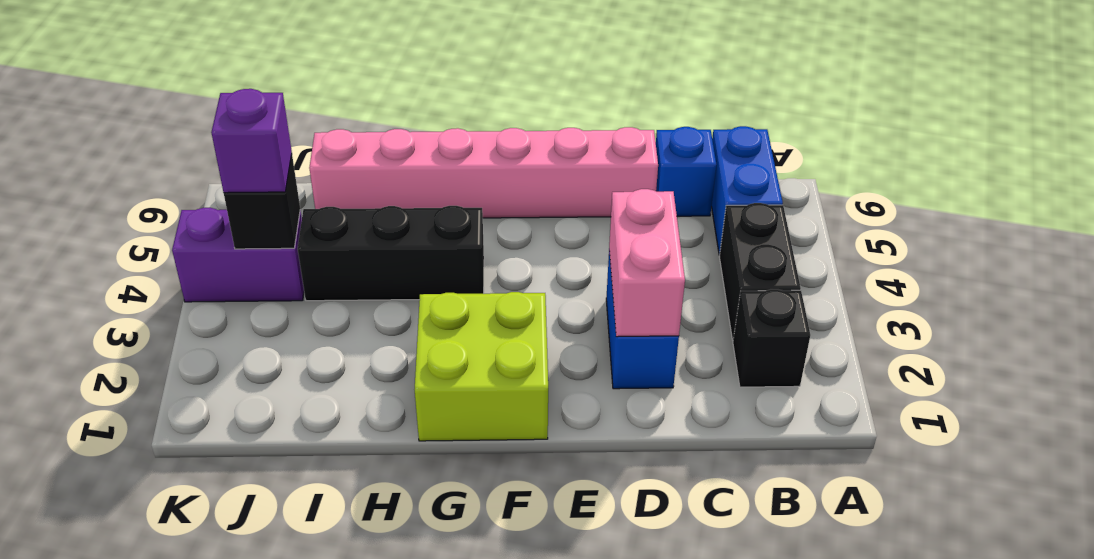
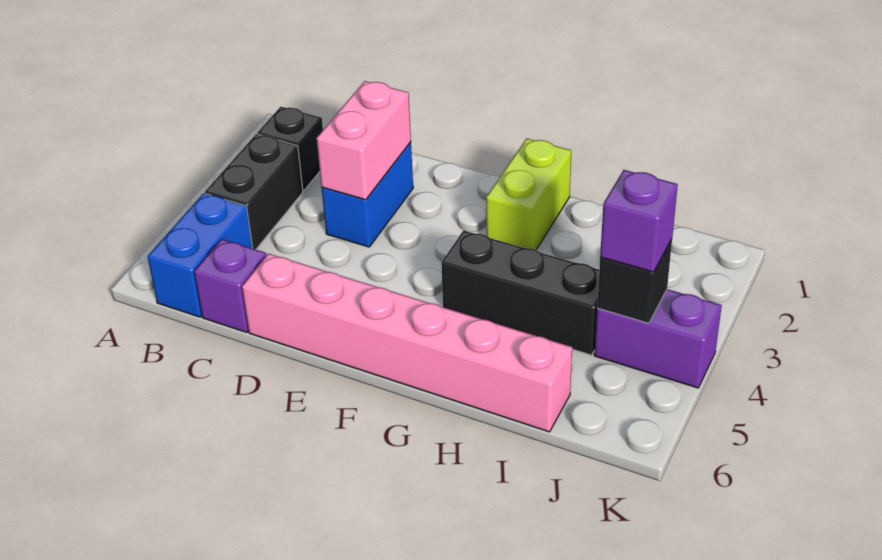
blue brick C6 level 1 -> purple brick C6 level 1
lime brick F1:G2 level 1 -> lime brick G1:G2 level 1

